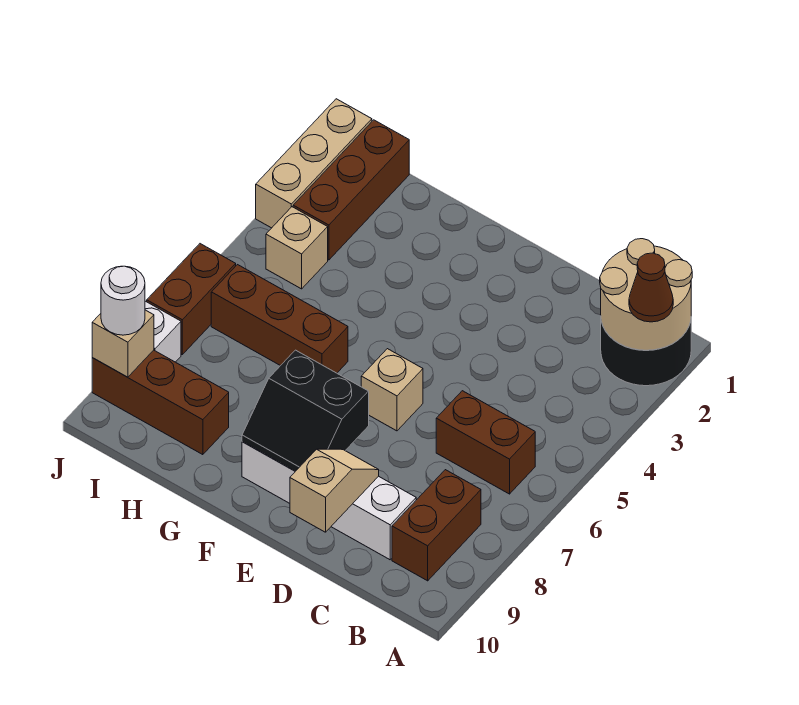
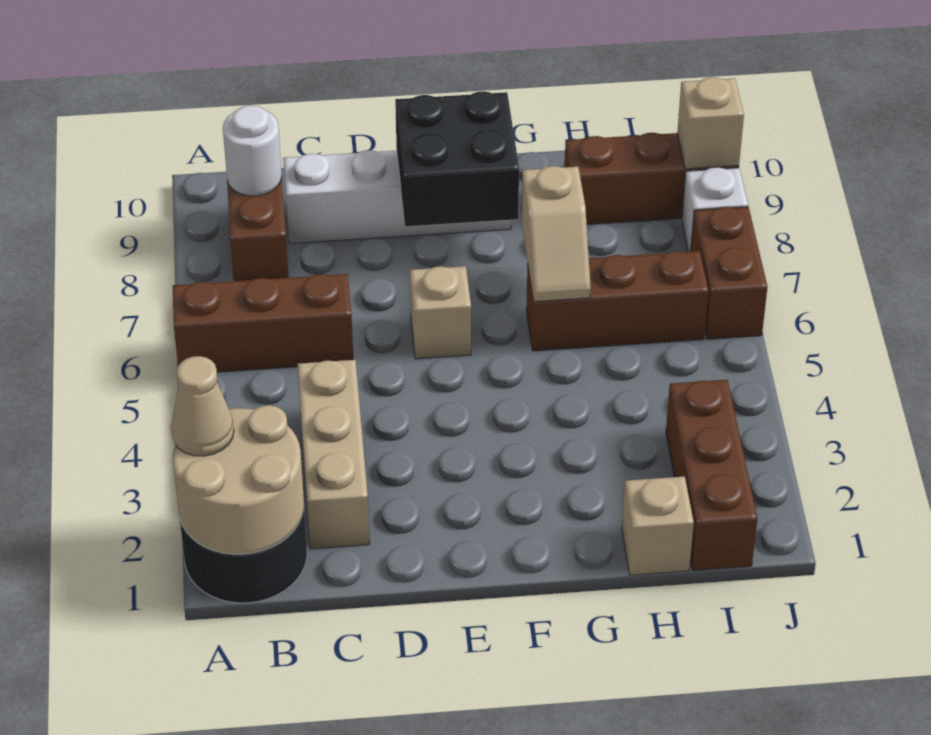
brown cone A2 level 3 -> tan cone A2 level 3
brown brick B6:C6 level 1 -> brown brick A6:C6 level 1
tan slope D9:D10 level 2 top 10 -> tan slope G6:G7 level 2 top 7
black slope E8:F9 level 2 top 8 -> black brick E8:F9 level 2
tan brick I4 level 1 -> tan brick H1 level 1
tan brick J1:J3 level 1 -> tan brick C2:C4 level 1
white round brick J9 level 3 -> white round brick B9 level 2

